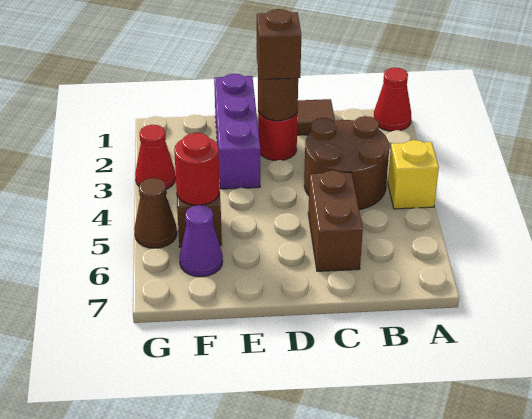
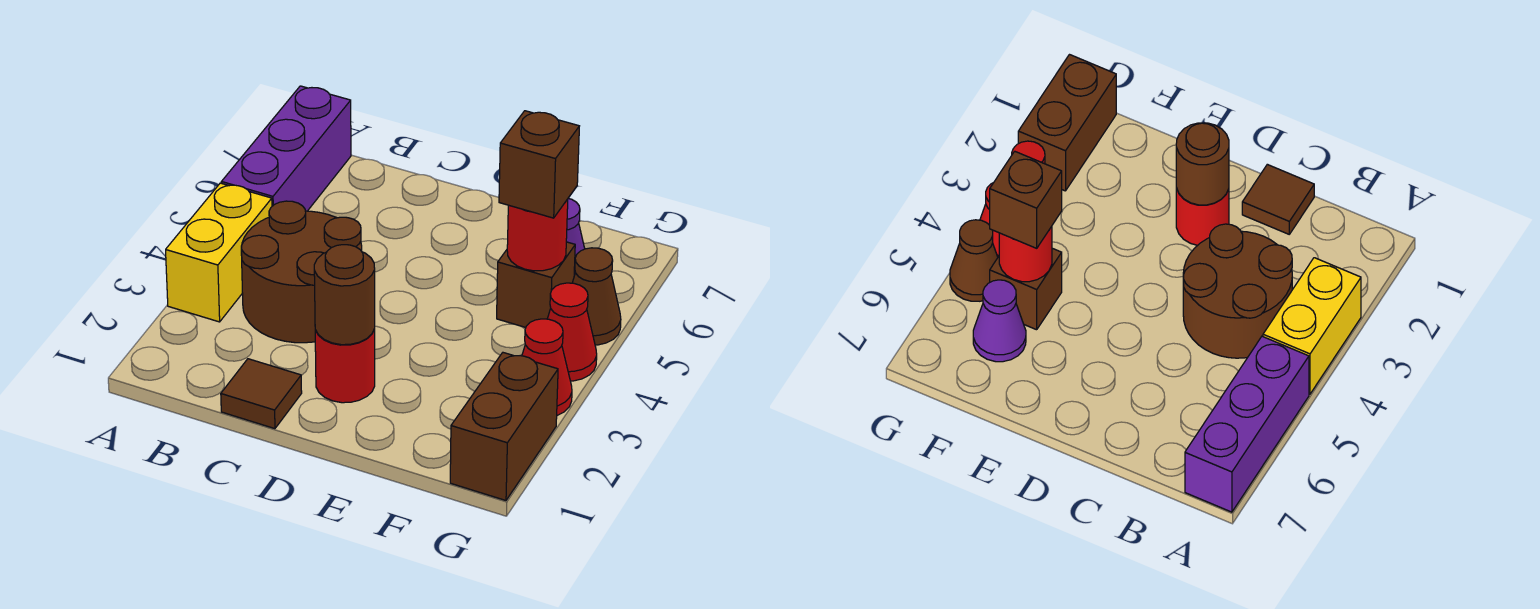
red cone A1 level 1 -> red cone G4 level 1
yellow brick A4 level 1 -> yellow brick A3:A4 level 1
brown brick C5:C6 level 1 -> brown brick G1:G2 level 1
brown brick D2 level 3 -> brown brick F5 level 3
purple brick E1:E3 level 1 -> purple brick A5:A7 level 1

